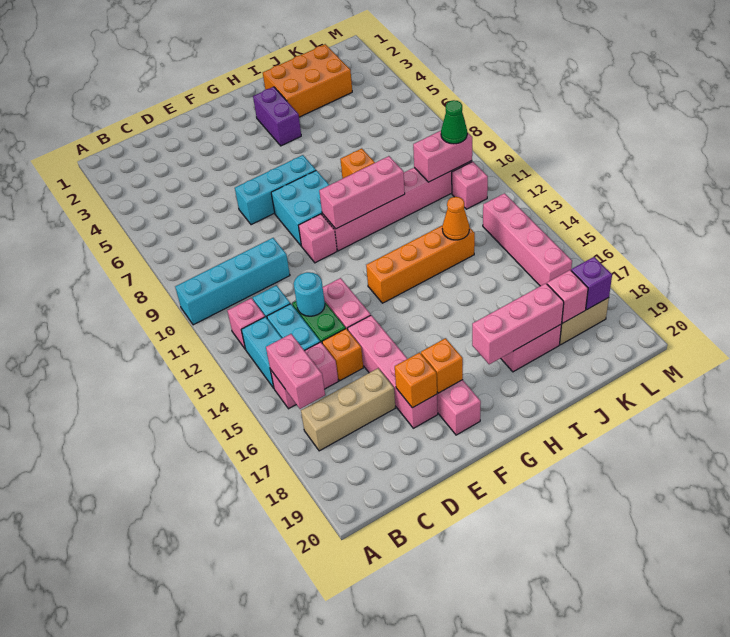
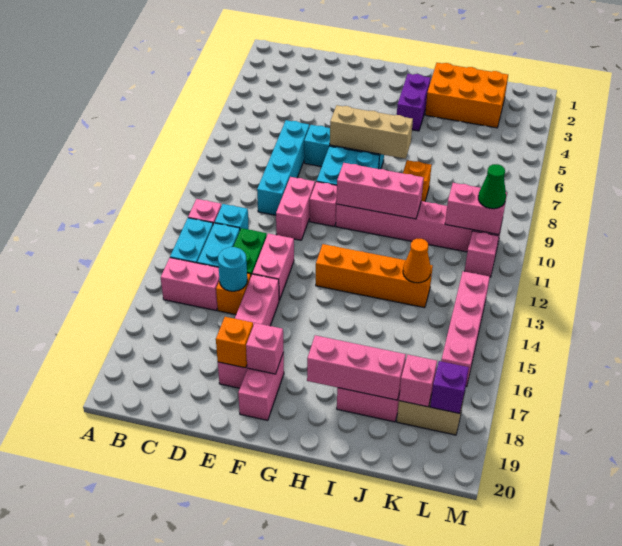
cyan brick A10:D10 level 1 -> cyan brick D7:D10 level 1
pink brick B15:B16 level 2 -> pink brick E10:E11 level 1
tan brick B17:D17 level 1 -> tan brick F7:H7 level 2
cyan round brick D13 level 2 -> cyan round brick D15 level 2
orange brick F18 level 2 -> pink brick F18 level 2

